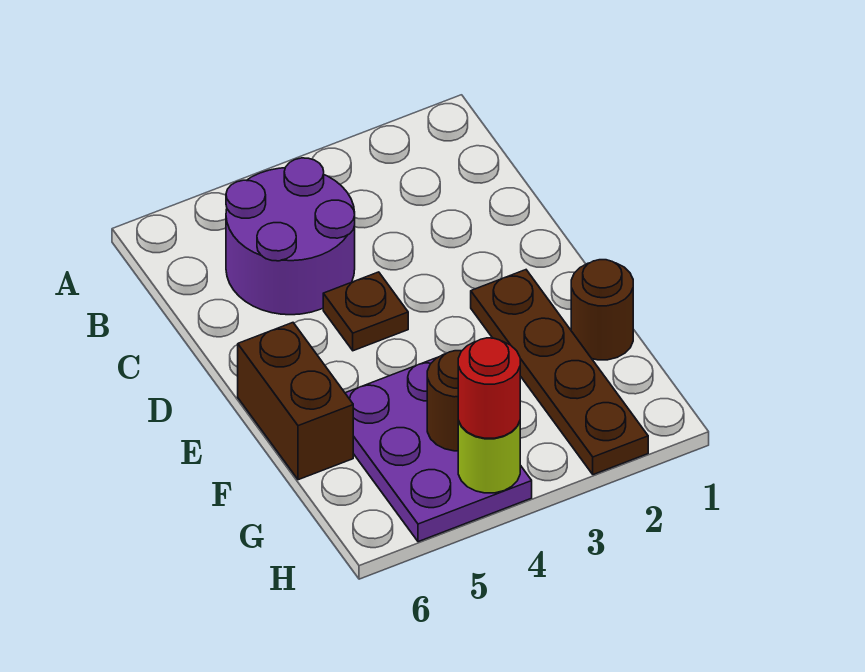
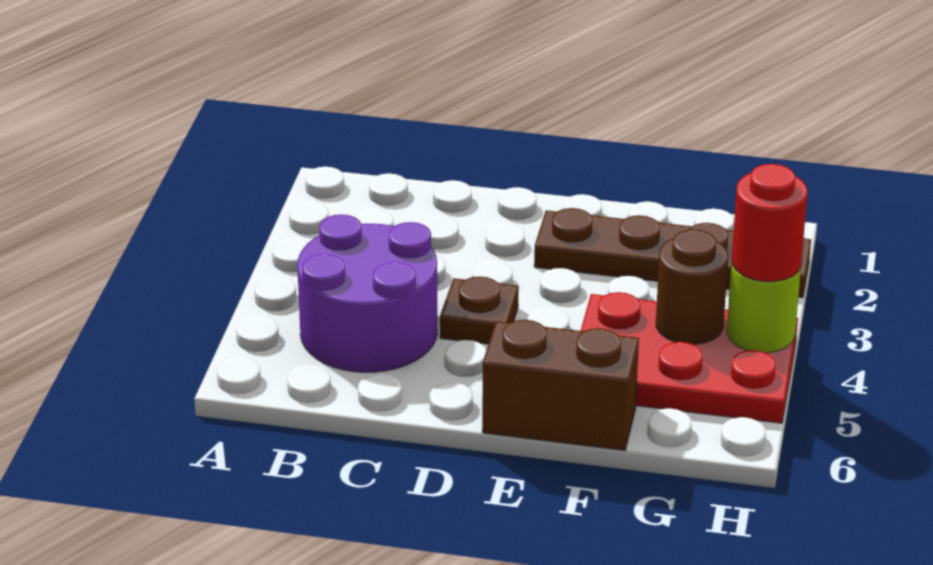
brown round brick F1 level 1 -> none
purple plate F4:H5 level 1 -> red plate F4:H5 level 1

